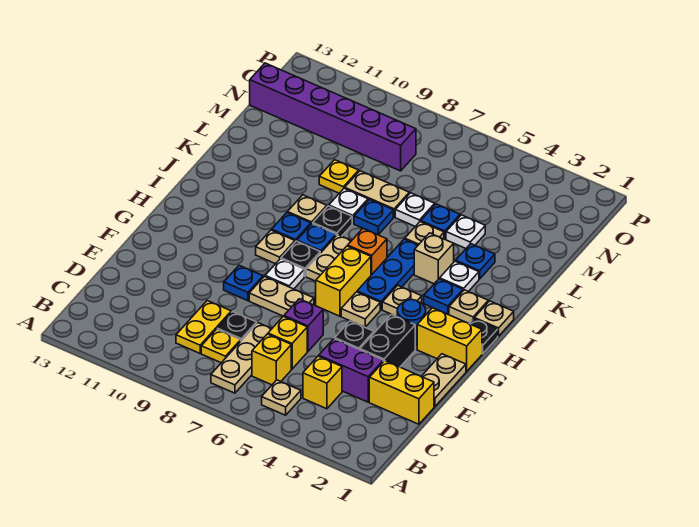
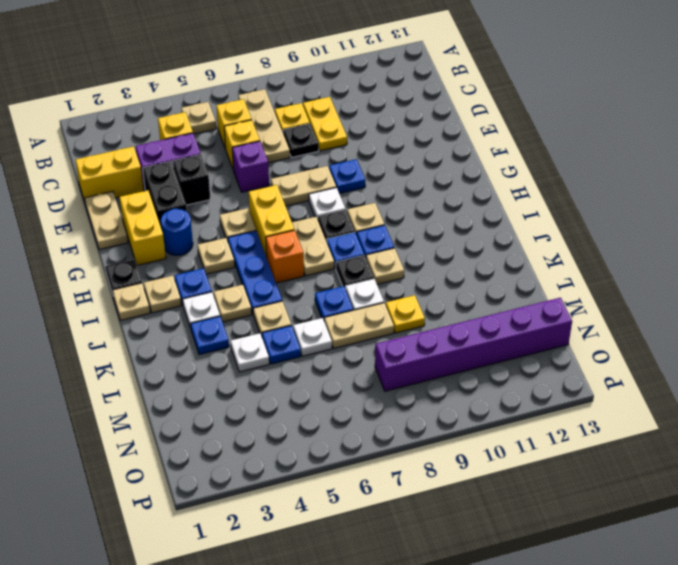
yellow brick G1:G2 level 1 -> yellow brick F2:G2 level 1
tan brick J4 level 1 -> tan plate J4 level 1

